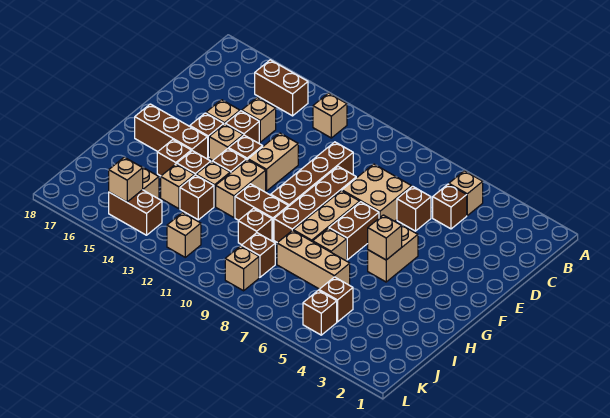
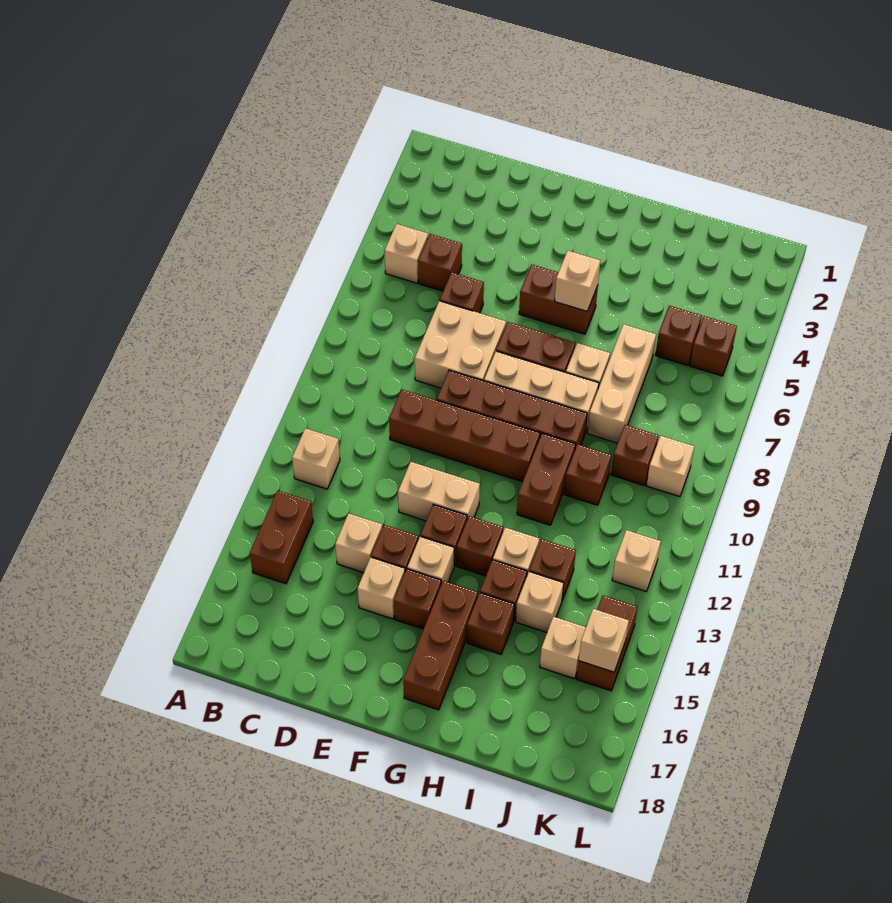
tan brick F5:G5 level 1 -> brown brick F5:G5 level 1
tan brick G12:H12 level 1 -> none

